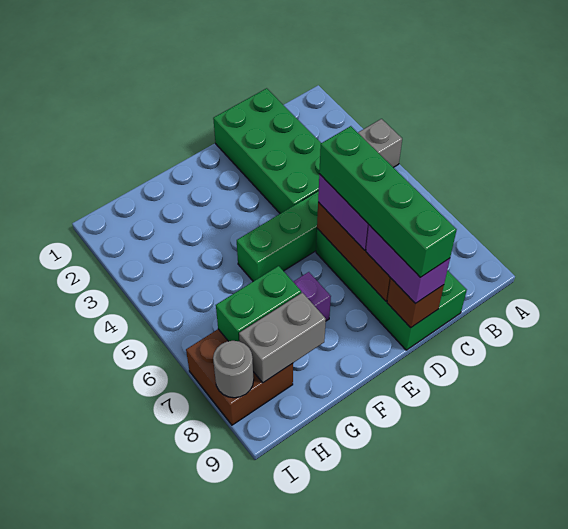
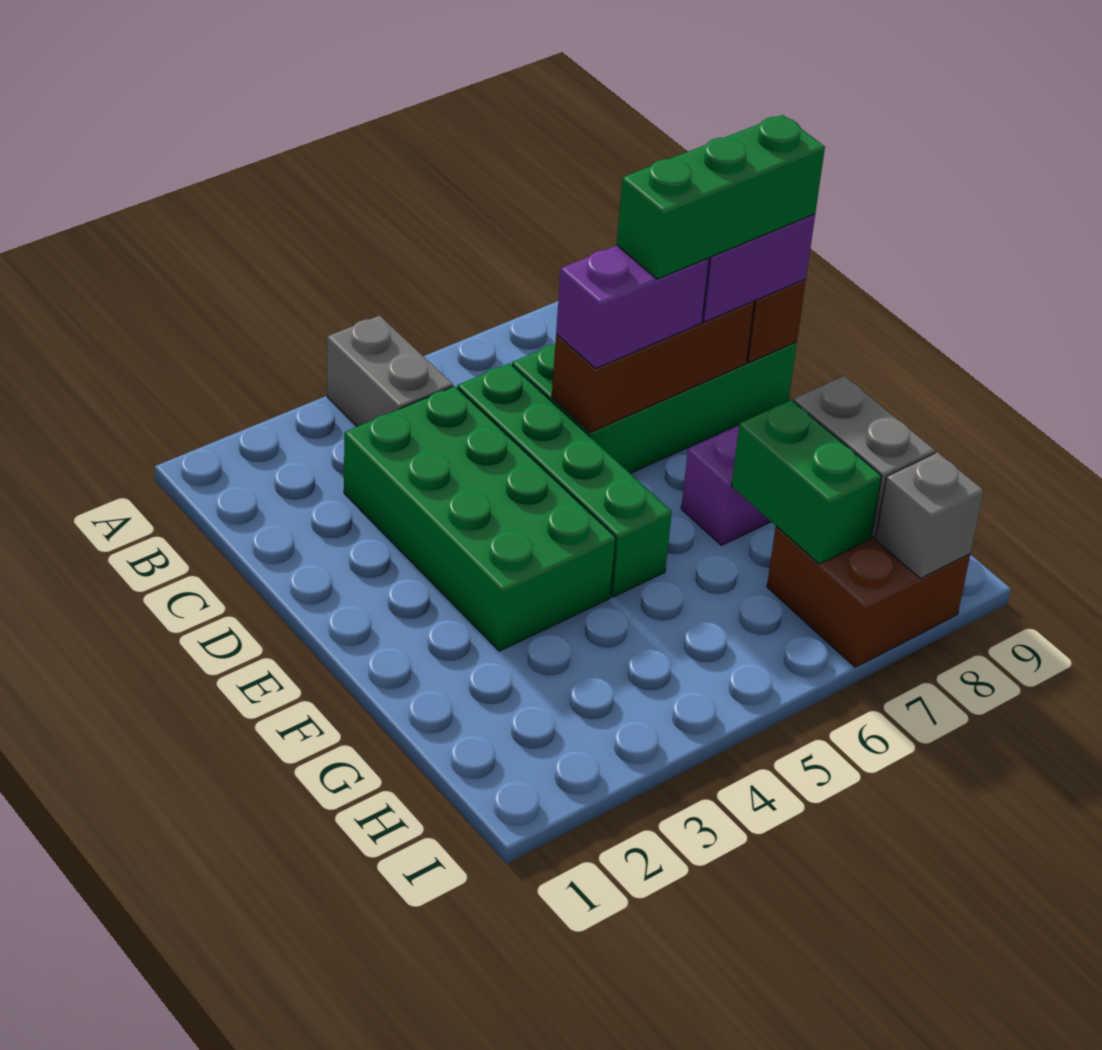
green brick C1:D4 level 1 -> green brick C3:F4 level 1
green brick D6:D9 level 4 -> green brick D7:D9 level 4
grey round brick I8 level 2 -> grey brick I8 level 2

